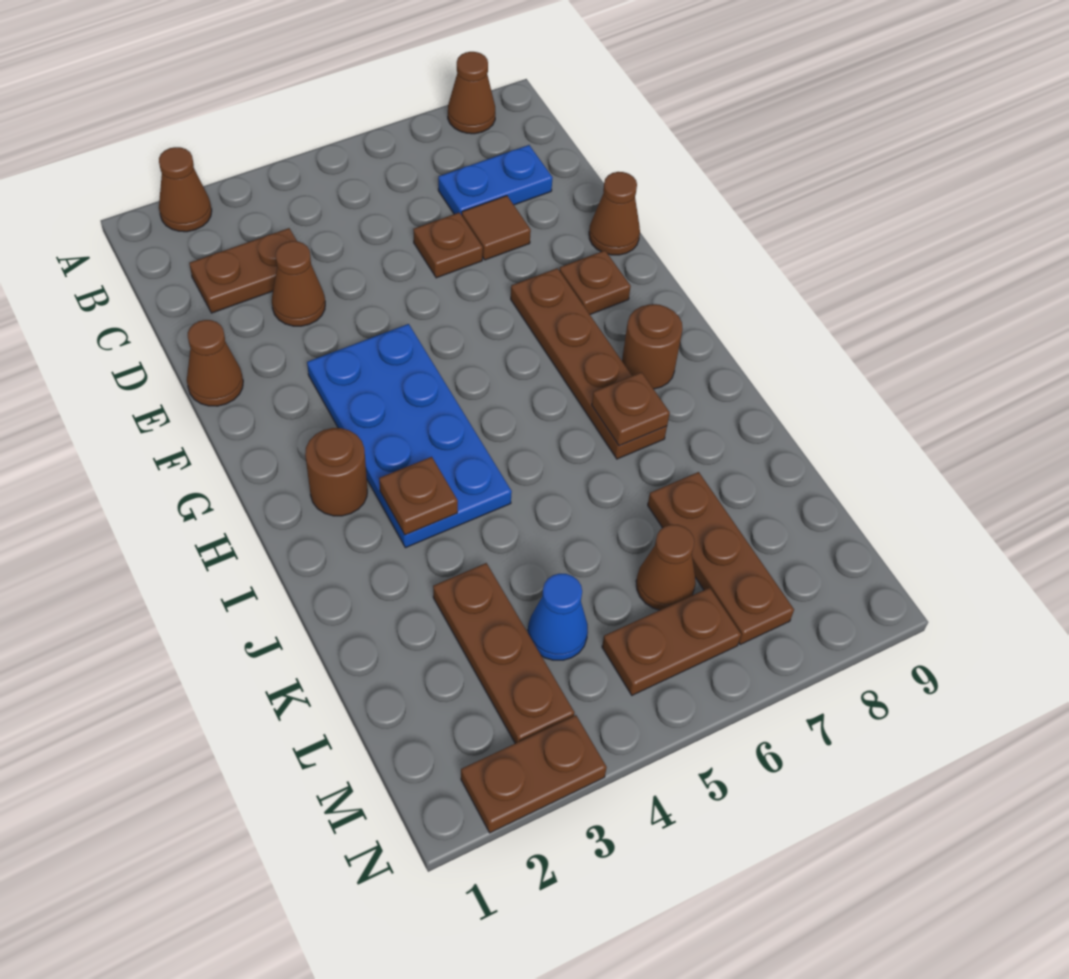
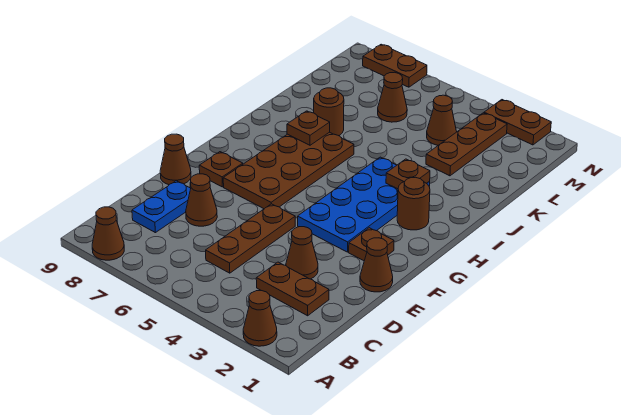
blue plate C7:C8 level 1 -> blue plate C8:D8 level 1
brown plate D6 level 1 -> brown plate F2 level 1
brown tile D7 level 1 -> brown cone D7 level 1
brown plate F7:I7 level 1 -> brown plate F6:I7 level 1
brown round brick H8 level 1 -> brown round brick J7 level 1
brown plate K7:M7 level 1 -> brown plate C5:E5 level 1
blue cone L4 level 1 -> brown cone L4 level 1
brown plate M5:M6 level 1 -> brown plate N7:N8 level 1

